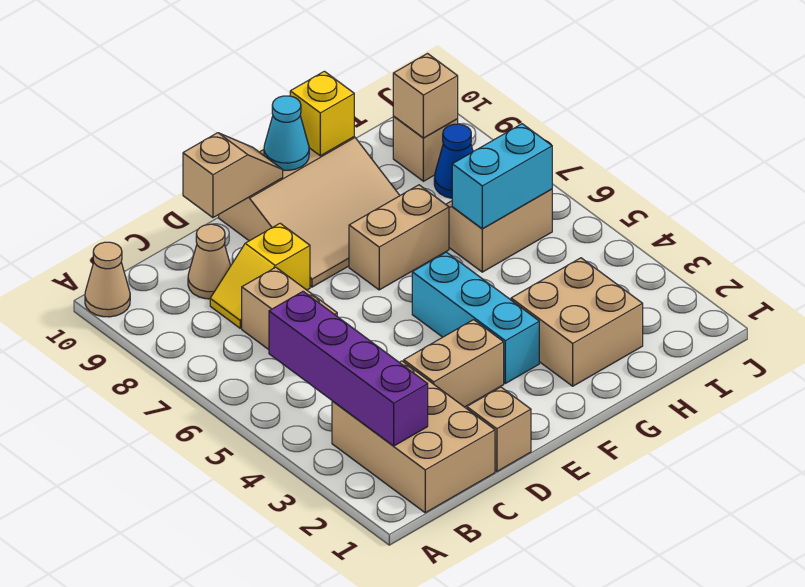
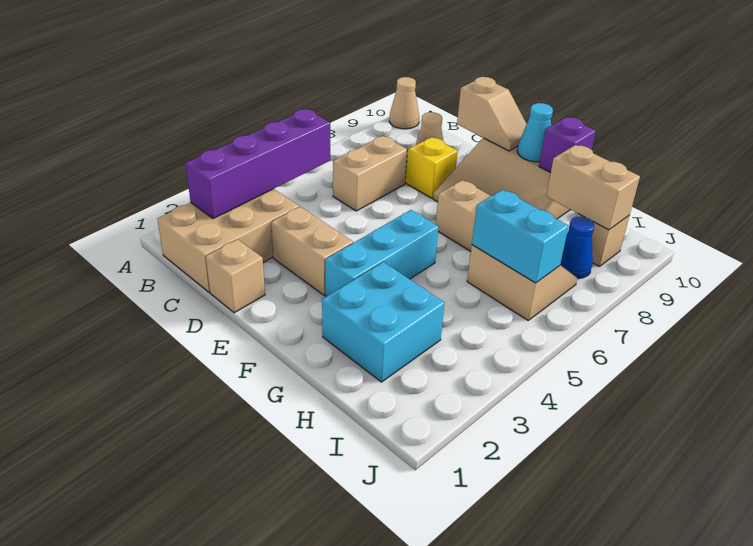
tan brick G2:H3 level 1 -> cyan brick G2:H3 level 1
yellow brick G10 level 2 -> purple brick G10 level 2
tan brick I9 level 2 -> tan brick H9:I9 level 2

